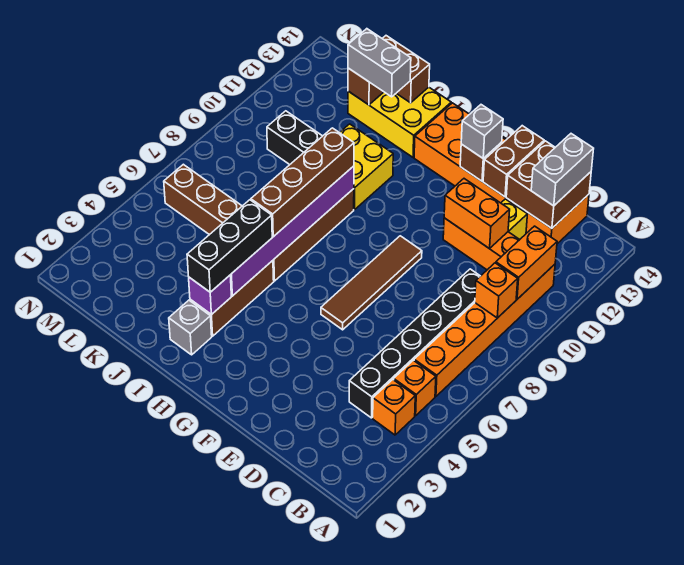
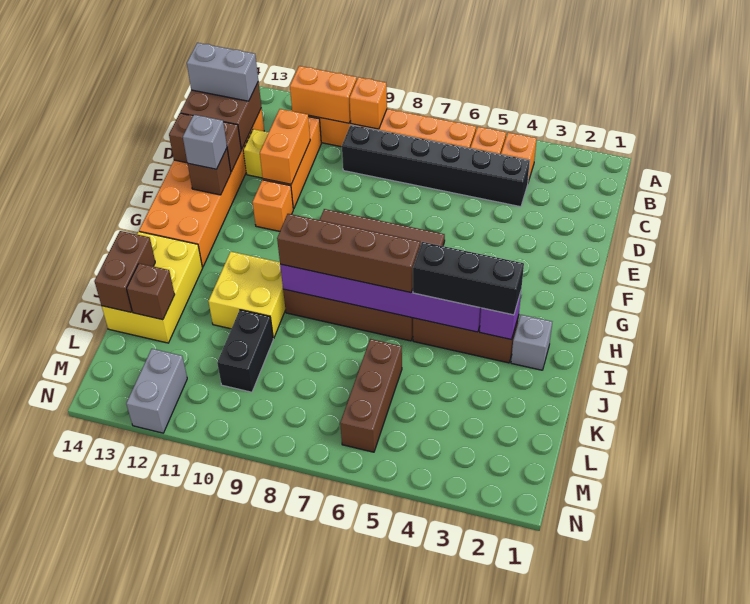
none -> orange brick F11 level 1
grey brick J13:K13 level 3 -> grey brick M12:N12 level 1

